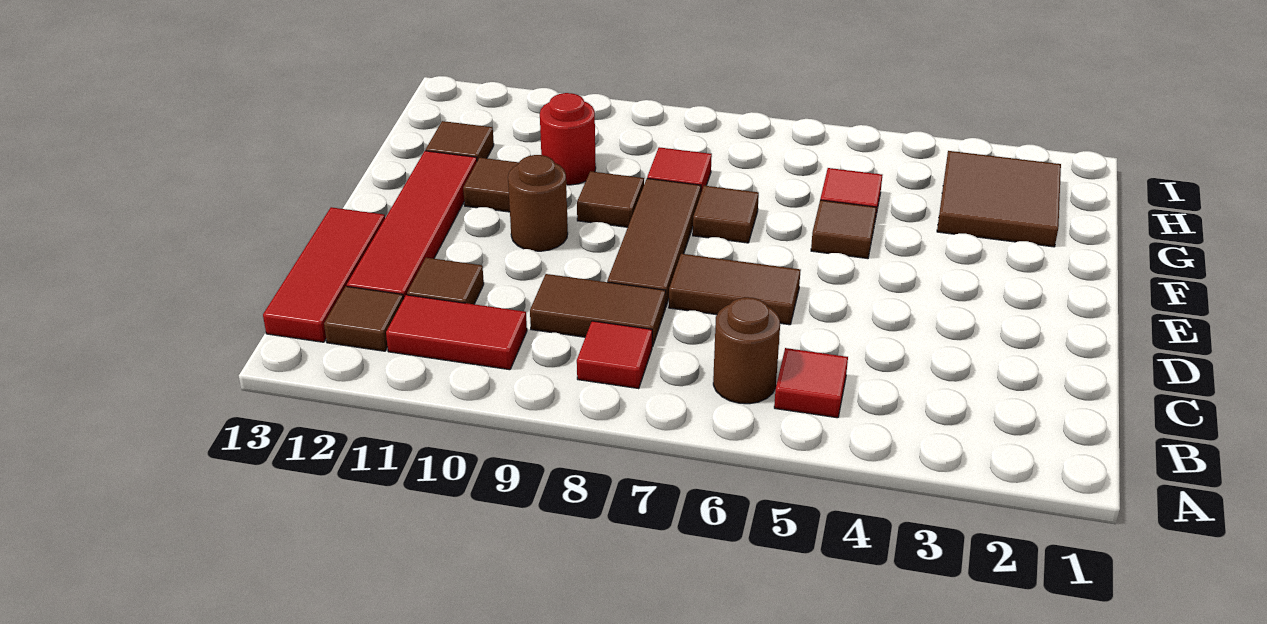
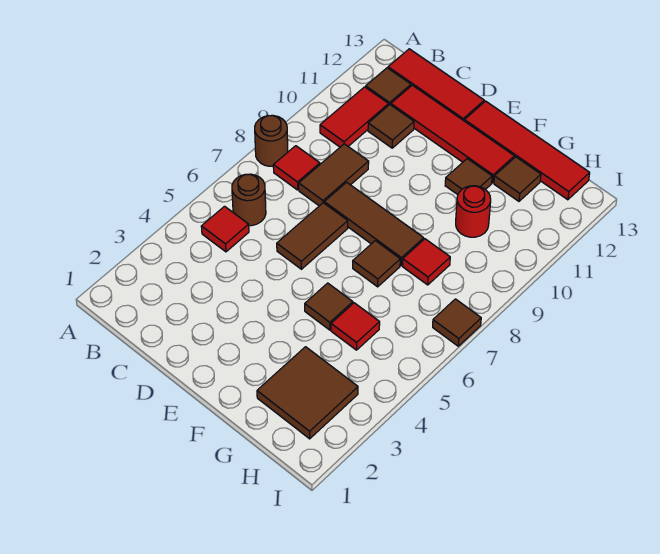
brown round brick E10 level 1 -> brown round brick A8 level 1
none -> red tile E13:H13 level 1
brown tile F9 level 1 -> brown tile I7 level 1

